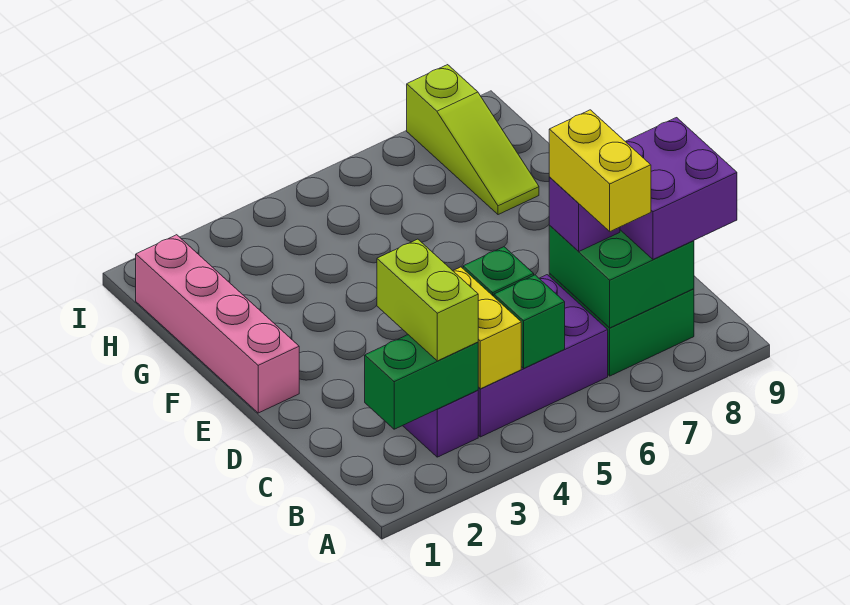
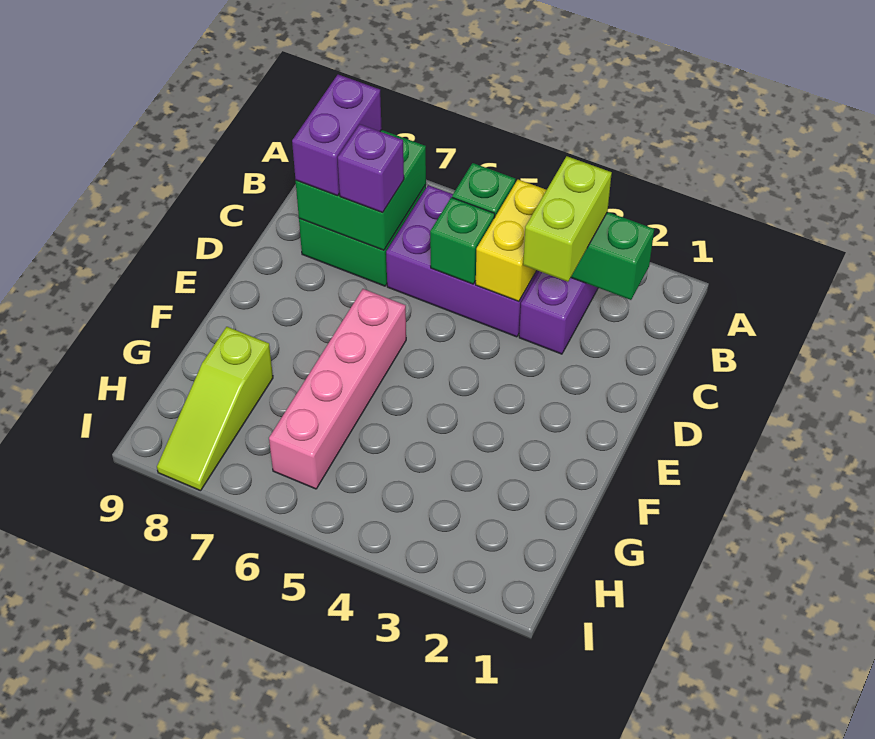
yellow brick B7:C7 level 4 -> none
purple brick B8:C9 level 3 -> purple brick B8:C8 level 3
pink brick E1:H1 level 1 -> pink brick E6:H6 level 1
lime slope G8:I8 level 1 top I -> lime slope G8:I8 level 1 top G

